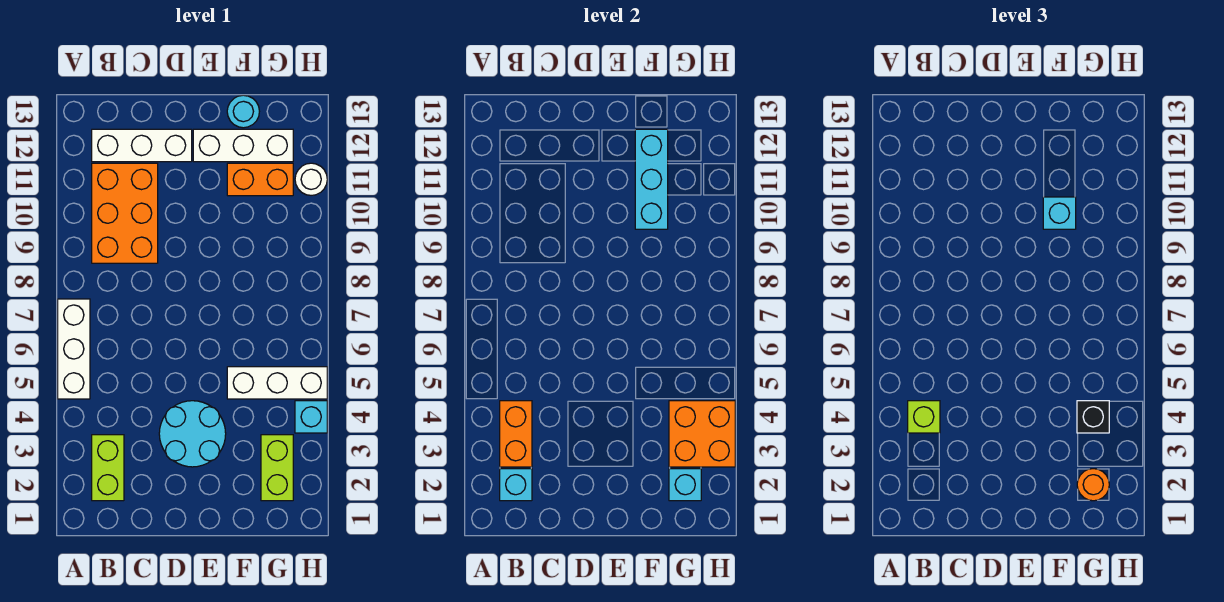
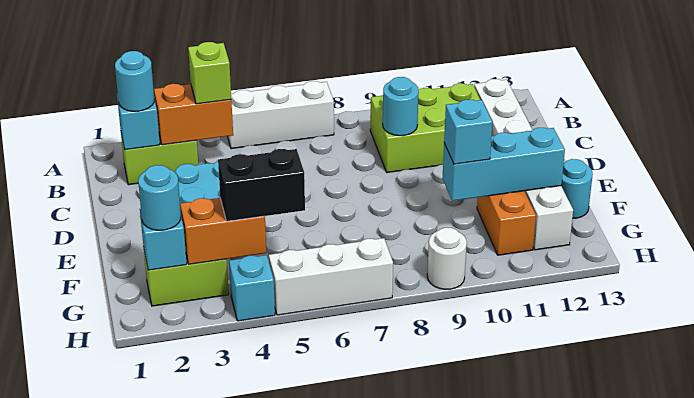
none -> cyan round brick B2 level 3
orange brick B9:C11 level 1 -> lime brick B9:C11 level 1
none -> cyan round brick C9 level 2
white brick F5:H5 level 1 -> white brick H5:H7 level 1
orange round brick G2 level 3 -> cyan round brick G2 level 3
orange brick G3:H4 level 2 -> orange brick G3:G4 level 2
black brick G4 level 3 -> black brick G4:G5 level 3
white round brick H11 level 1 -> white round brick H9 level 1

